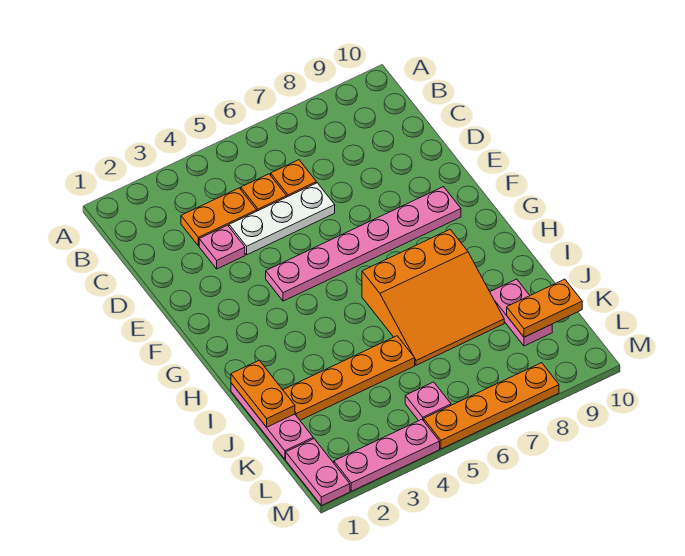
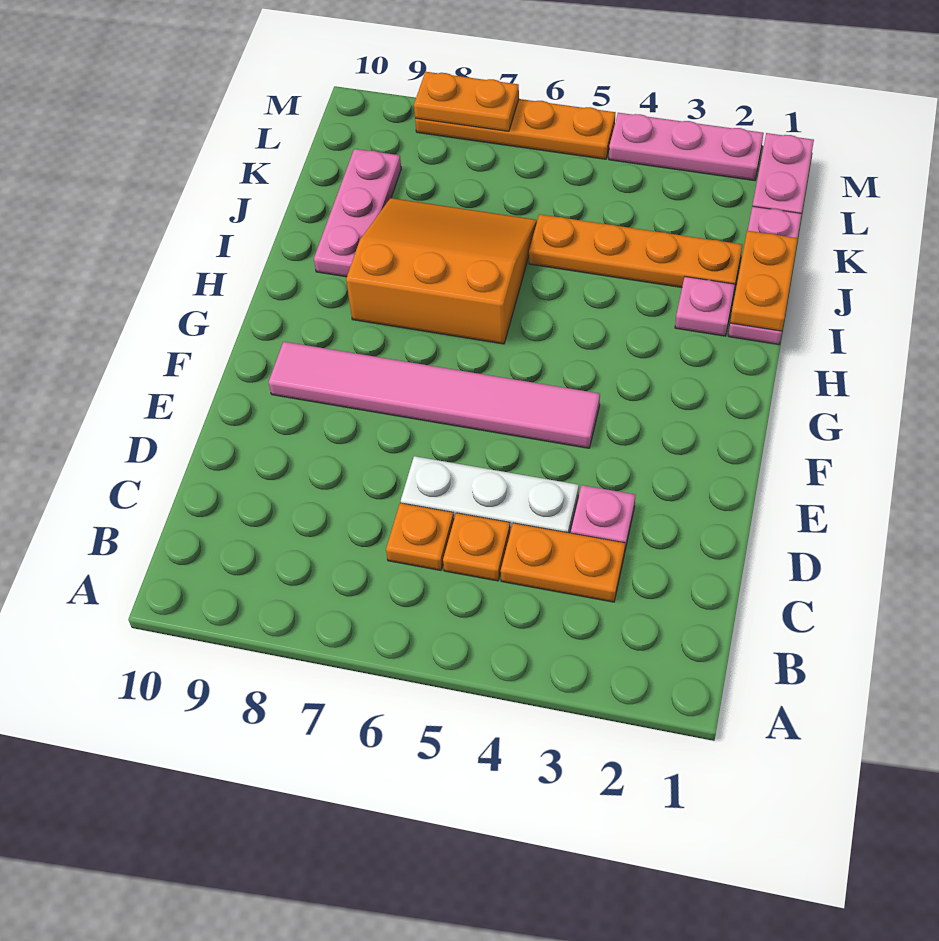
pink plate F4:F9 level 1 -> pink tile F4:F9 level 1
pink plate J9:K9 level 1 -> pink plate I9:K9 level 1
orange plate K9:K10 level 2 -> orange plate M7:M8 level 2
pink plate L5 level 1 -> pink plate I2 level 1

